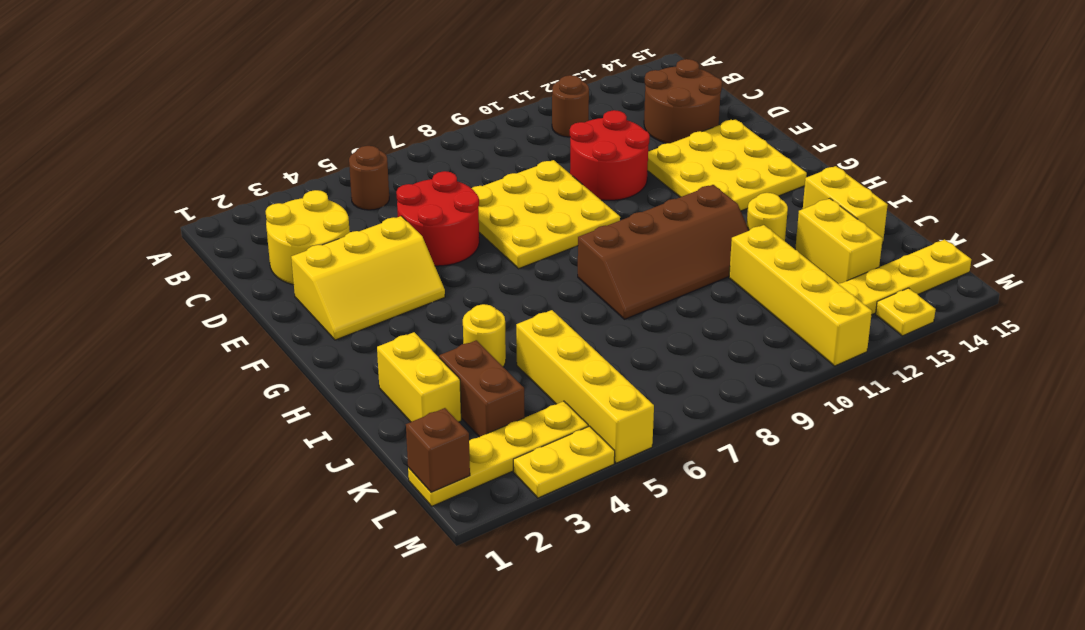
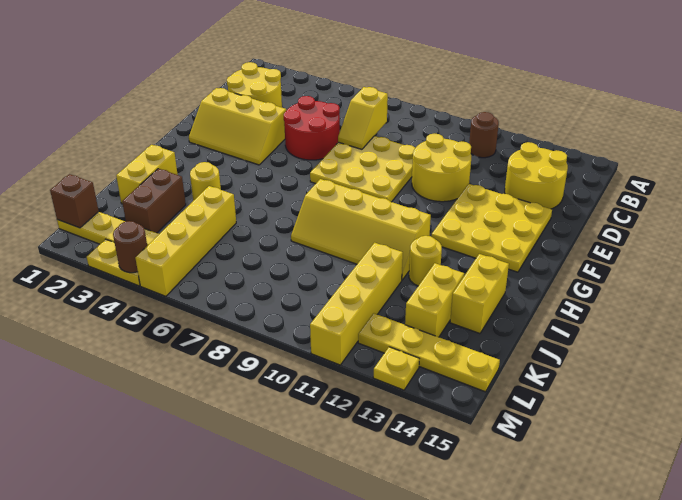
brown round brick B5 level 1 -> brown round brick M4 level 2
none -> yellow slope C7:D7 level 2 top C
brown round brick C13:D14 level 1 -> yellow round brick C13:D14 level 1
red round brick D10:E11 level 1 -> yellow round brick D10:E11 level 1
brown slope H8:I11 level 1 top H -> yellow slope H8:I11 level 1 top H

